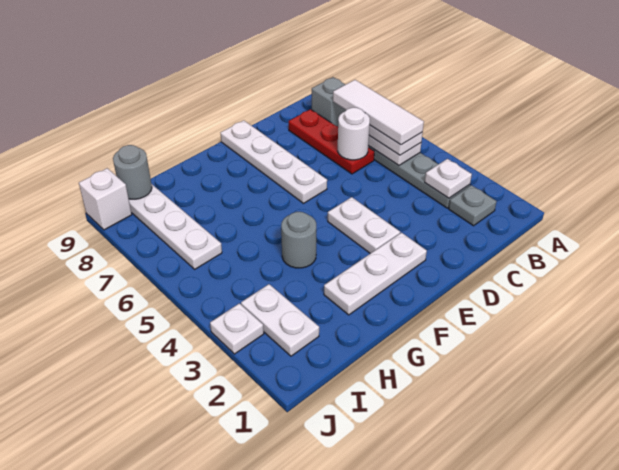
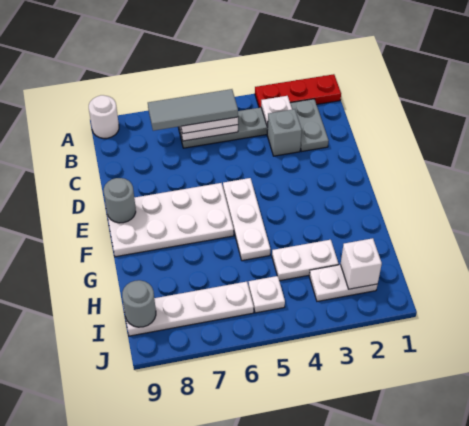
grey plate B2 level 1 -> grey plate B2:C2 level 1
white tile B5:B7 level 4 -> grey tile B5:B7 level 4
grey brick B8 level 1 -> grey brick C3 level 1
red plate C6:C8 level 1 -> red plate A1:A3 level 1
white round brick C6 level 2 -> white round brick A9 level 1
white plate E2:G2 level 1 -> white plate E5:G5 level 1
white plate E3:E4 level 1 -> white plate H3:H4 level 1
white plate E6:E9 level 1 -> white plate E6:F9 level 1
grey round brick G4 level 1 -> grey round brick E9 level 2
white plate J3 level 1 -> white plate I5 level 1
white brick J9 level 1 -> white brick I2 level 2

